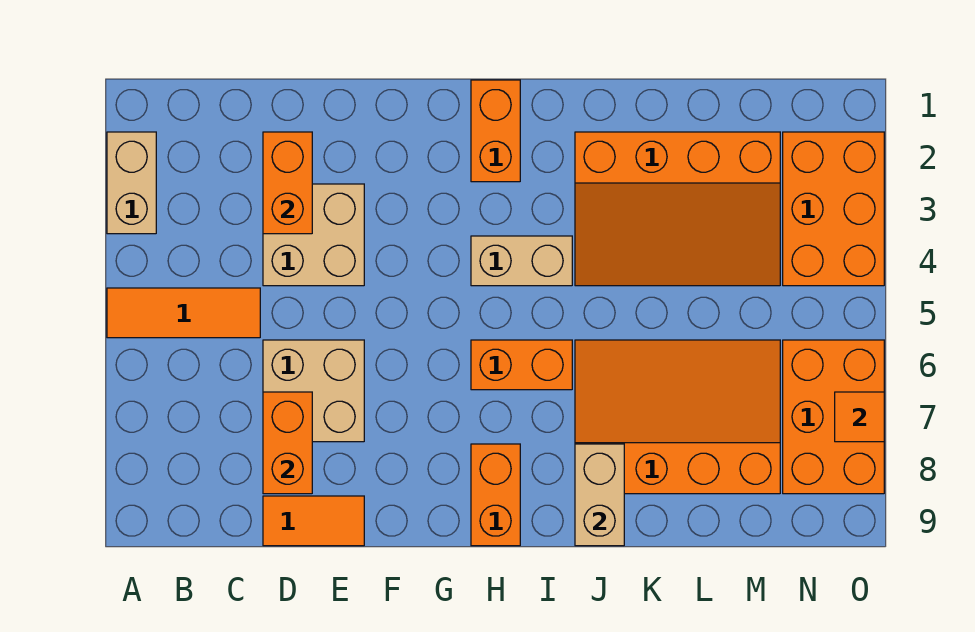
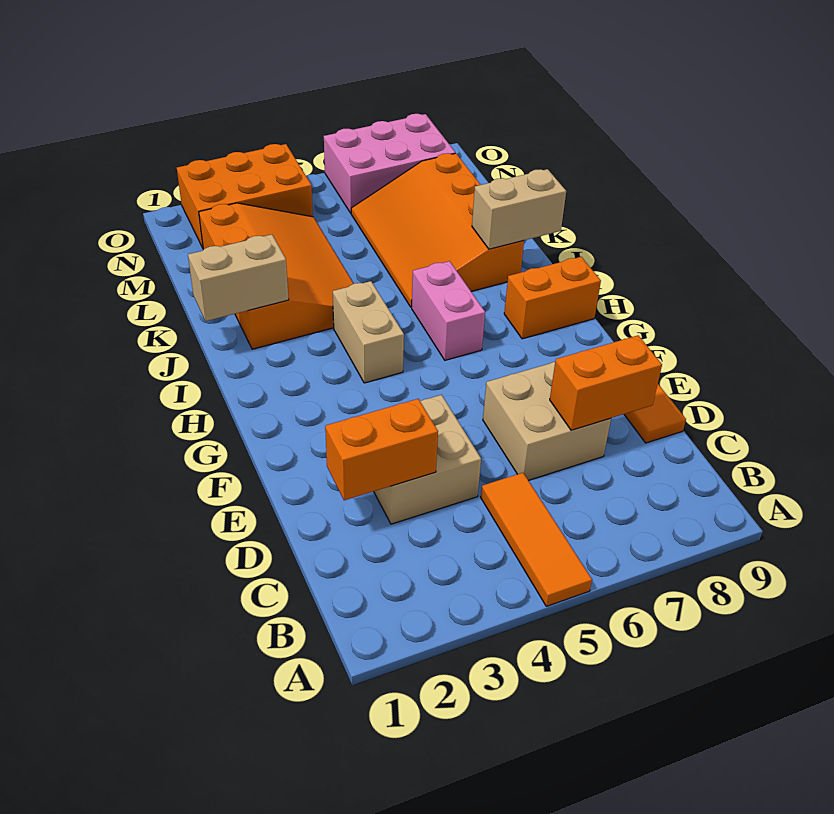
tan brick A2:A3 level 1 -> tan brick J1:J2 level 2
orange brick H1:H2 level 1 -> none
orange brick H6:I6 level 1 -> pink brick H6:I6 level 1
orange brick N6:O8 level 1 -> pink brick N6:O8 level 1
orange tile O7 level 2 -> none

